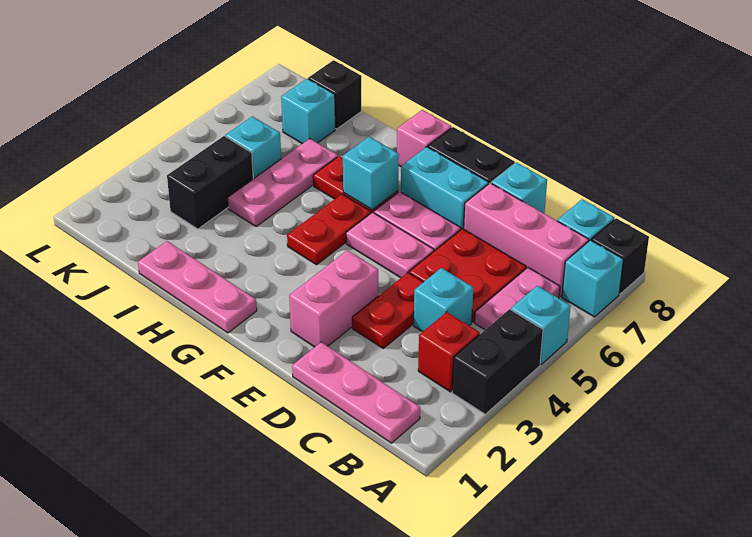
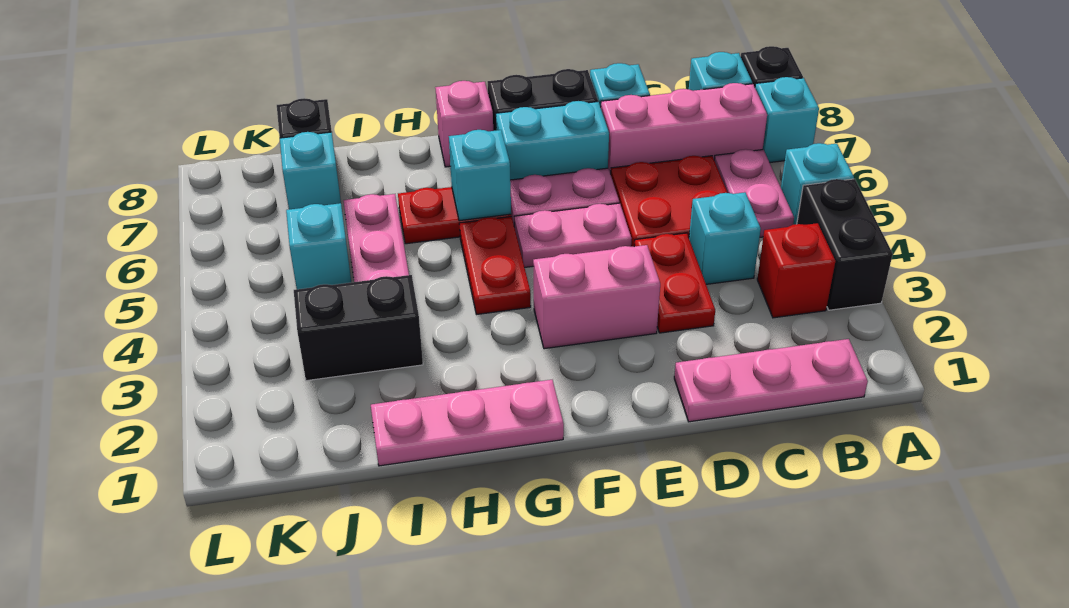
pink brick E2:E3 level 1 -> pink brick E3:F3 level 1
black brick J3:J4 level 1 -> black brick I3:J3 level 1

